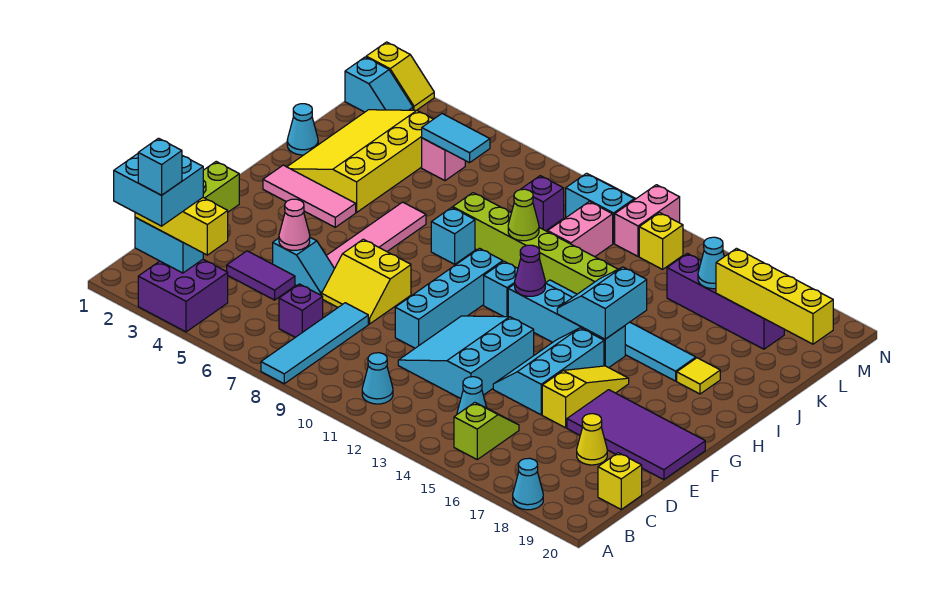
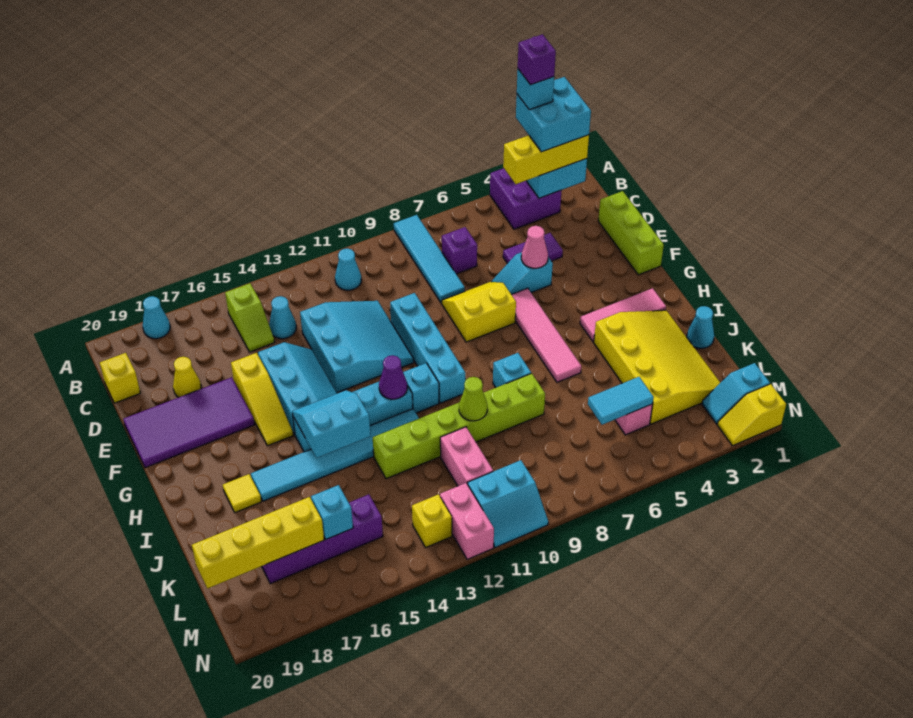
cyan slope H14:I15 level 2 top 15 -> cyan slope H14:I15 level 2 top I
purple brick L9 level 1 -> purple brick A3 level 6
cyan cone L16 level 2 -> cyan brick L16 level 2

